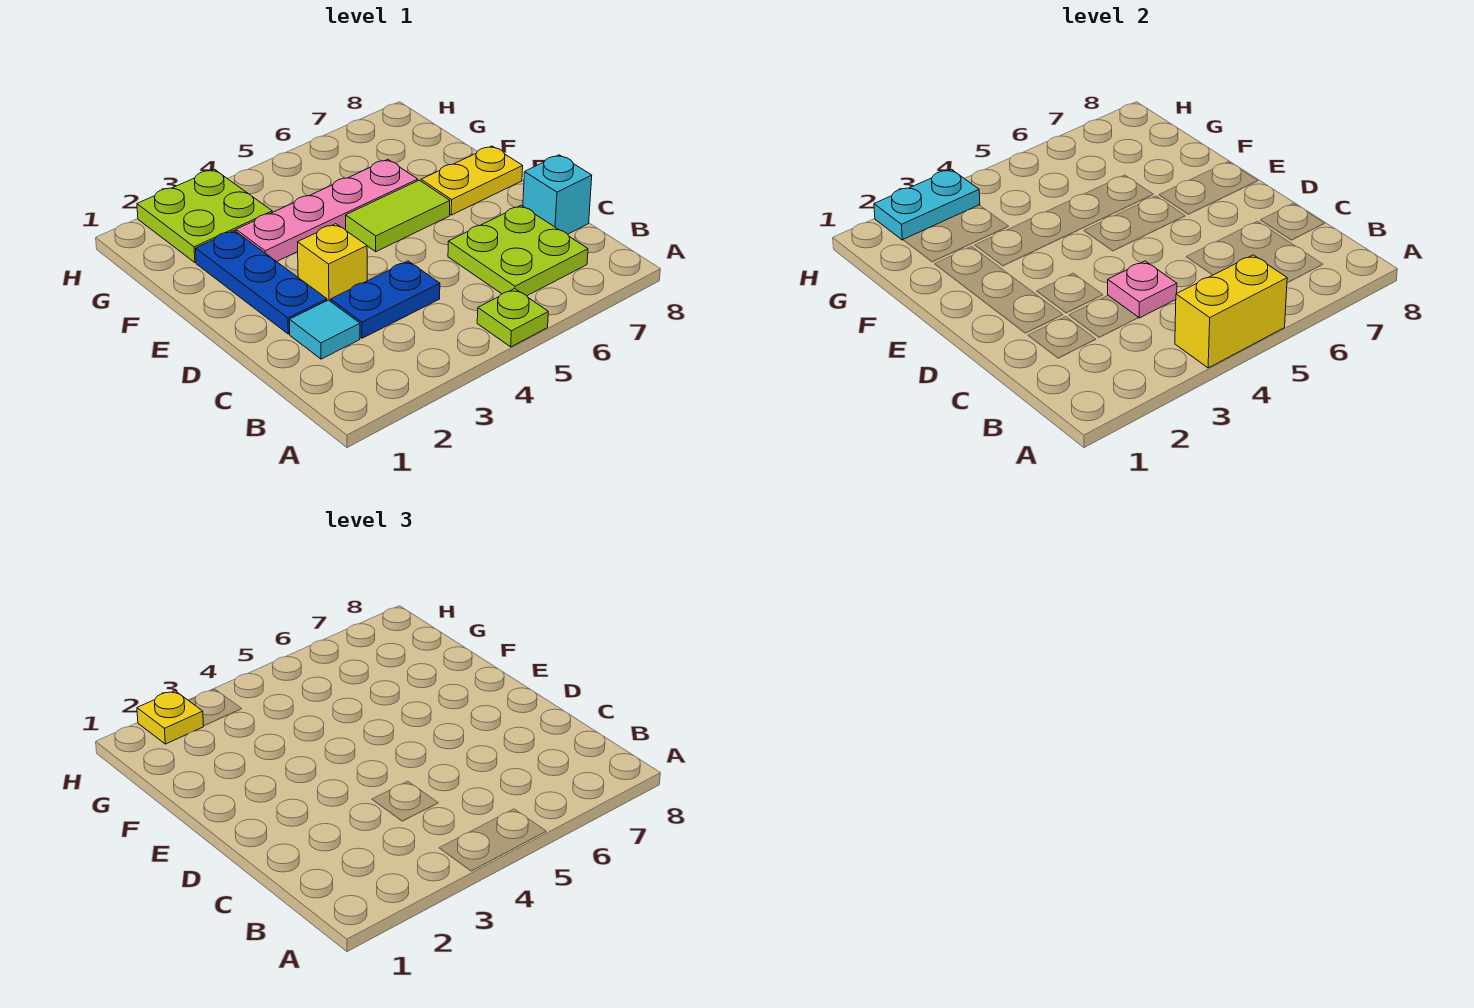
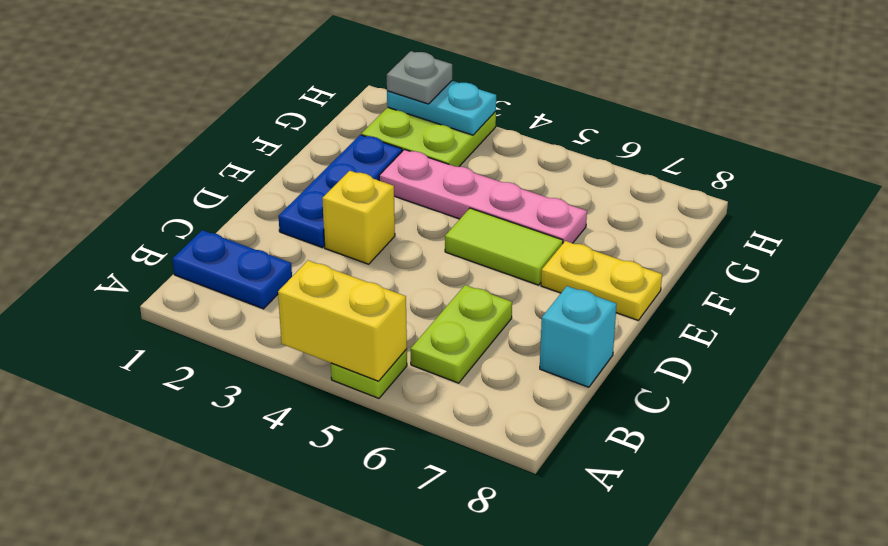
lime plate B6:C7 level 1 -> lime plate B6:C6 level 1
cyan tile C2 level 1 -> none
blue plate C3:C4 level 1 -> blue plate B1:B2 level 1
pink plate C4 level 2 -> none
yellow plate H2 level 3 -> grey plate H2 level 3

